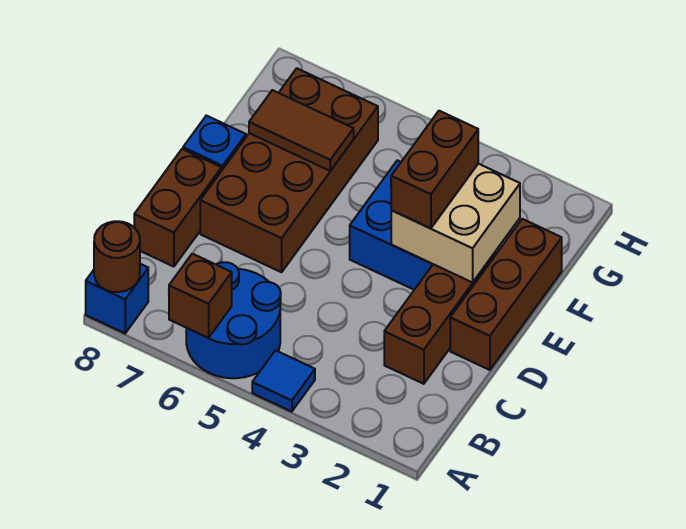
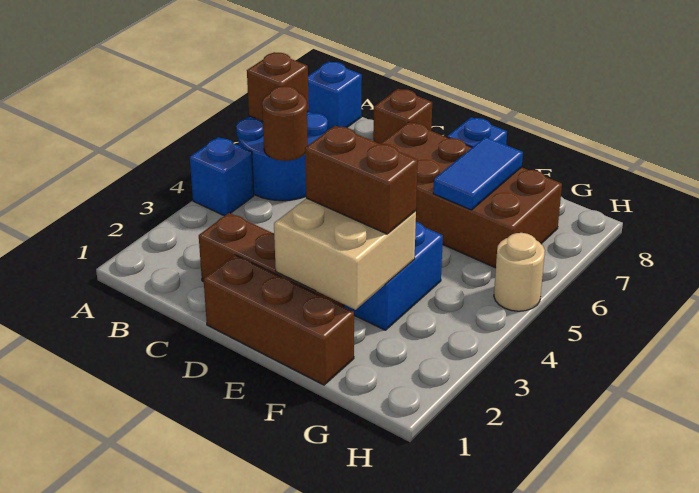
blue tile A4 level 1 -> blue brick A4 level 1
brown round brick A8 level 2 -> brown round brick B5 level 2
brown brick C8:D8 level 1 -> brown brick C8 level 1
brown tile F6:F7 level 2 -> blue tile F6:F7 level 2
none -> tan round brick H5 level 1

